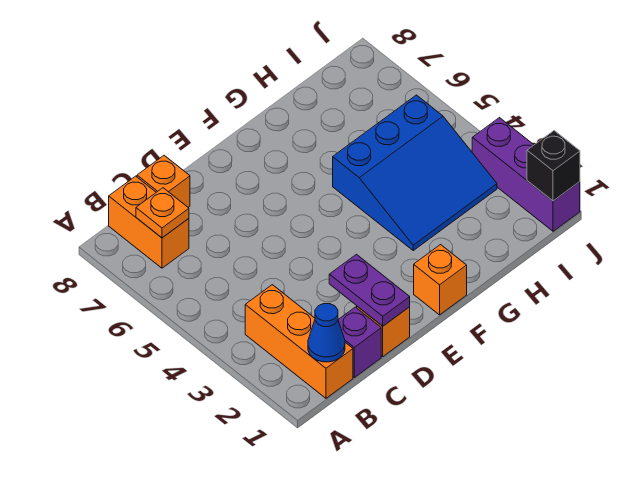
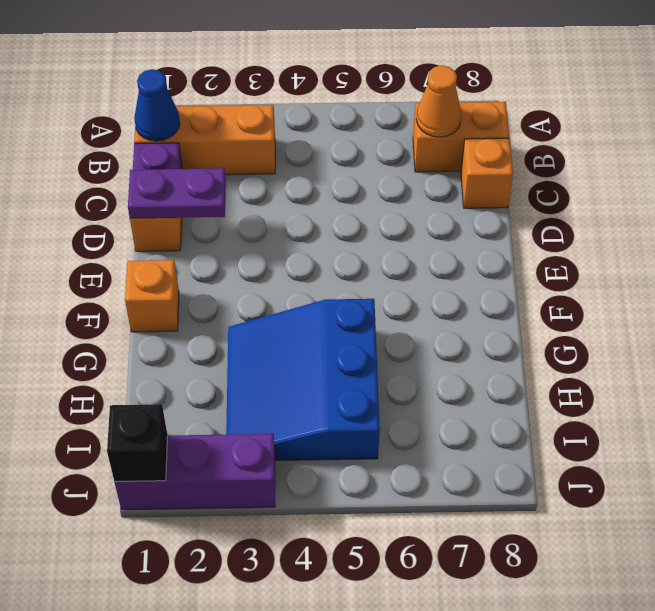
orange plate B7 level 2 -> orange cone B7 level 2

